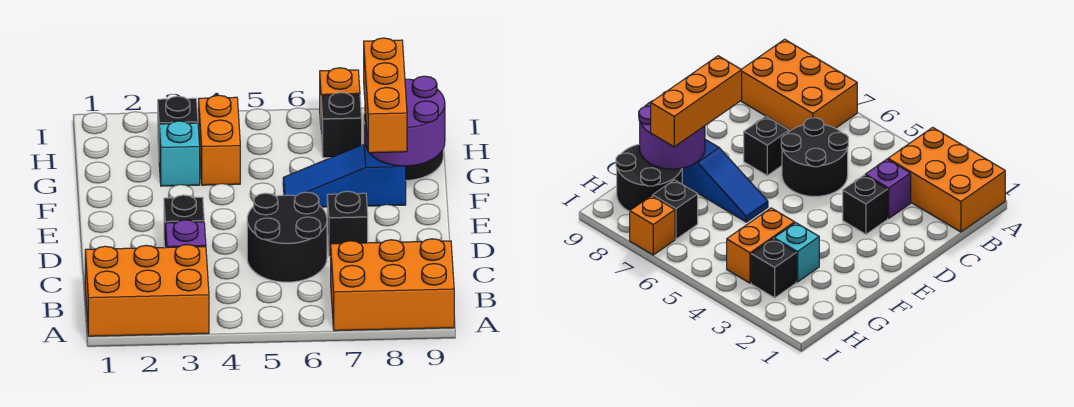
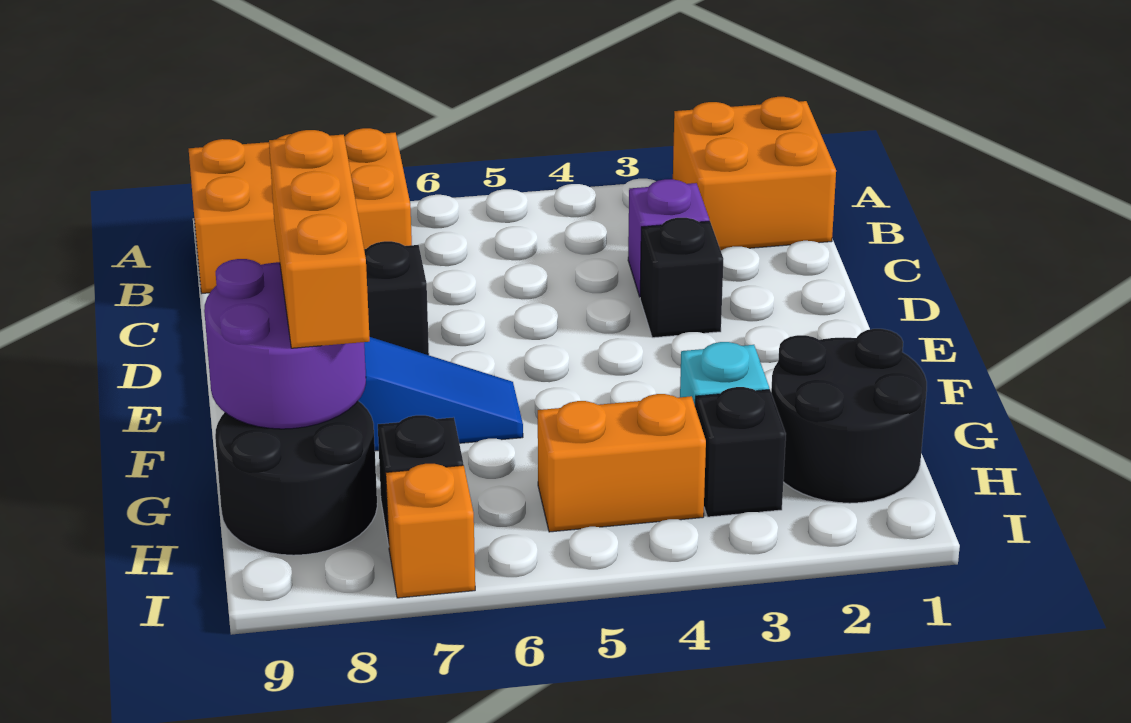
orange brick A1:B3 level 1 -> orange brick A1:B2 level 1
black round brick C5:D6 level 1 -> black round brick G1:H2 level 1
orange brick G4:H4 level 1 -> orange brick H4:H5 level 1

